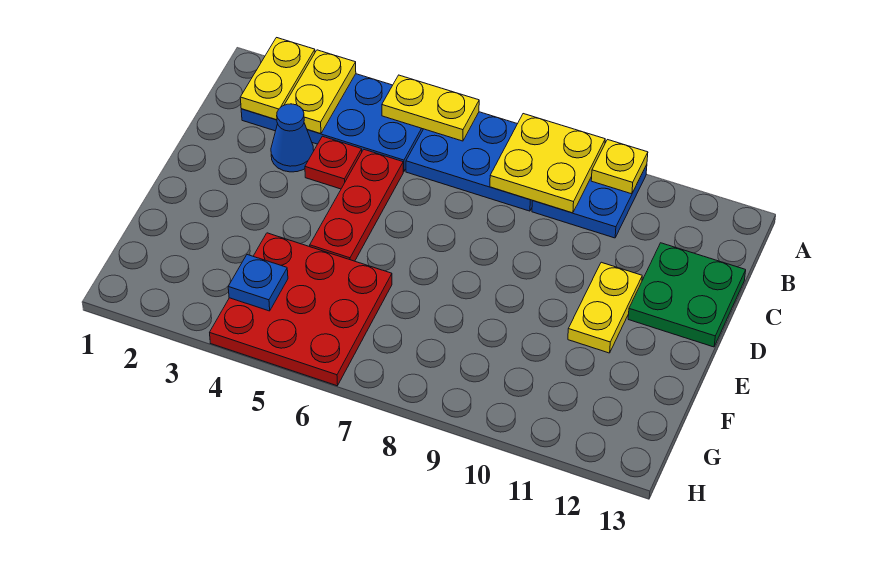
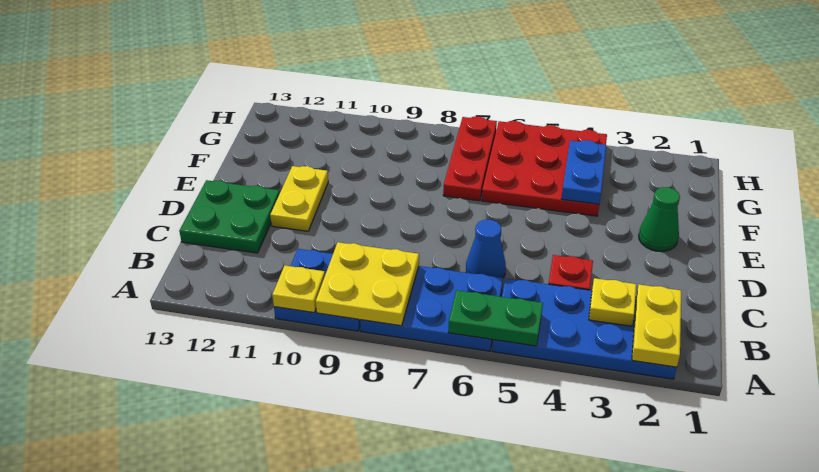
yellow plate A3:B3 level 2 -> yellow plate B3 level 2
yellow plate A5:A6 level 2 -> green plate A5:A6 level 2
blue cone C3 level 1 -> blue cone C6 level 1
red plate C5:E5 level 1 -> red plate F7:H7 level 1
none -> green cone E2 level 1
blue plate G4 level 2 -> blue plate F4:G4 level 2

